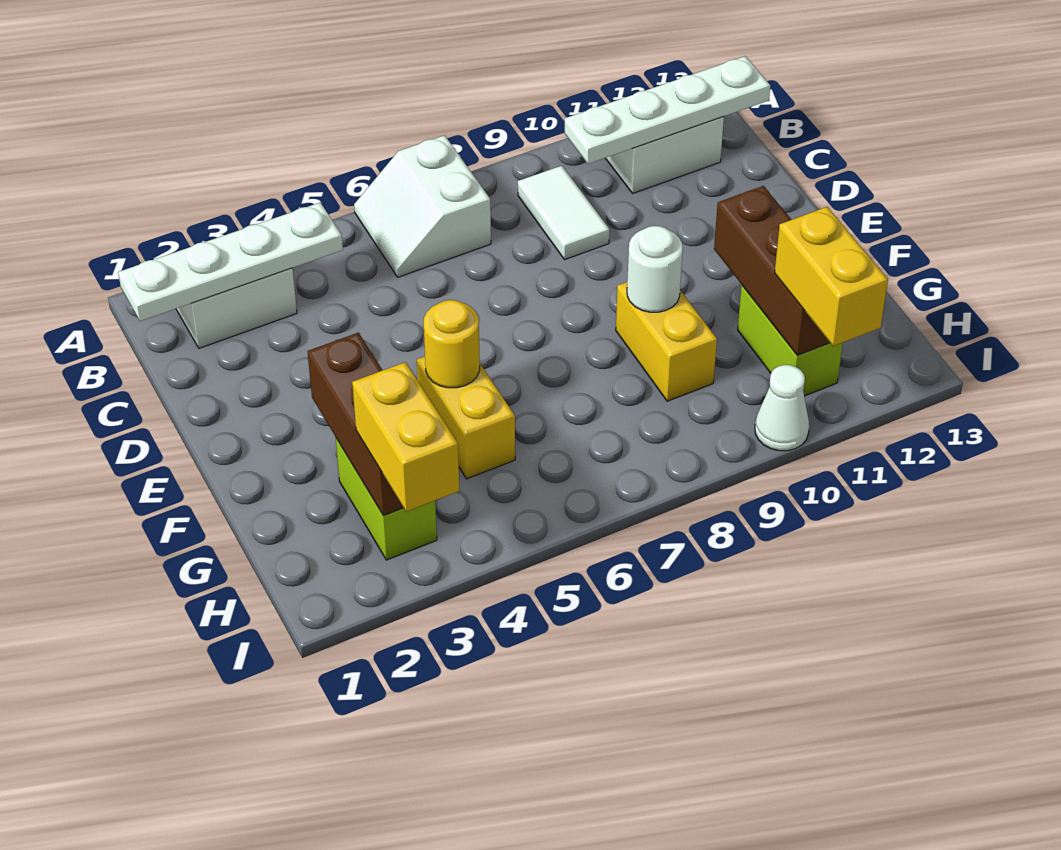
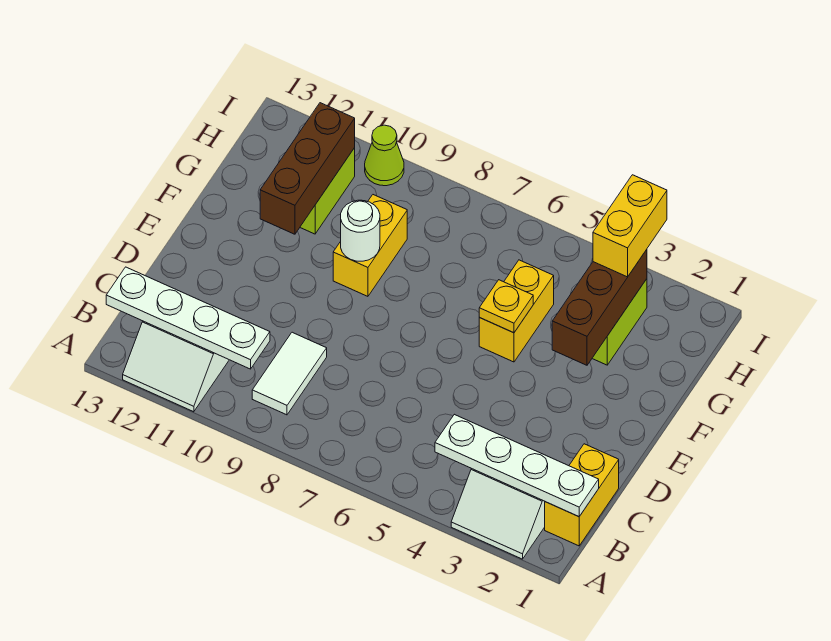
white slope A6:B7 level 1 top 7 -> none
yellow round brick F5 level 2 -> yellow plate F5 level 2
yellow brick H11:I11 level 3 -> yellow brick B1:C1 level 1
white cone I10 level 1 -> lime cone I10 level 1

